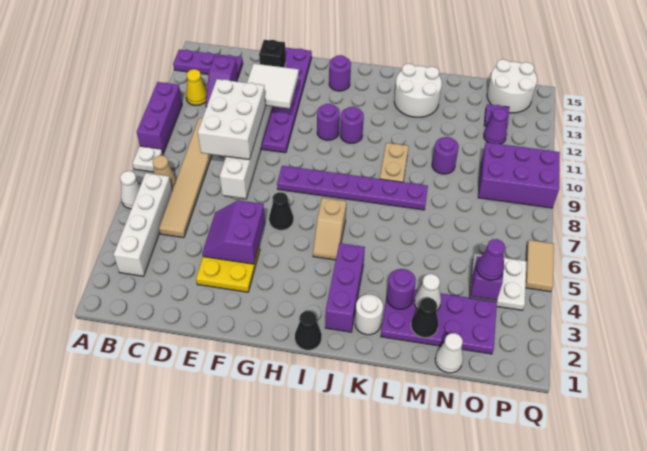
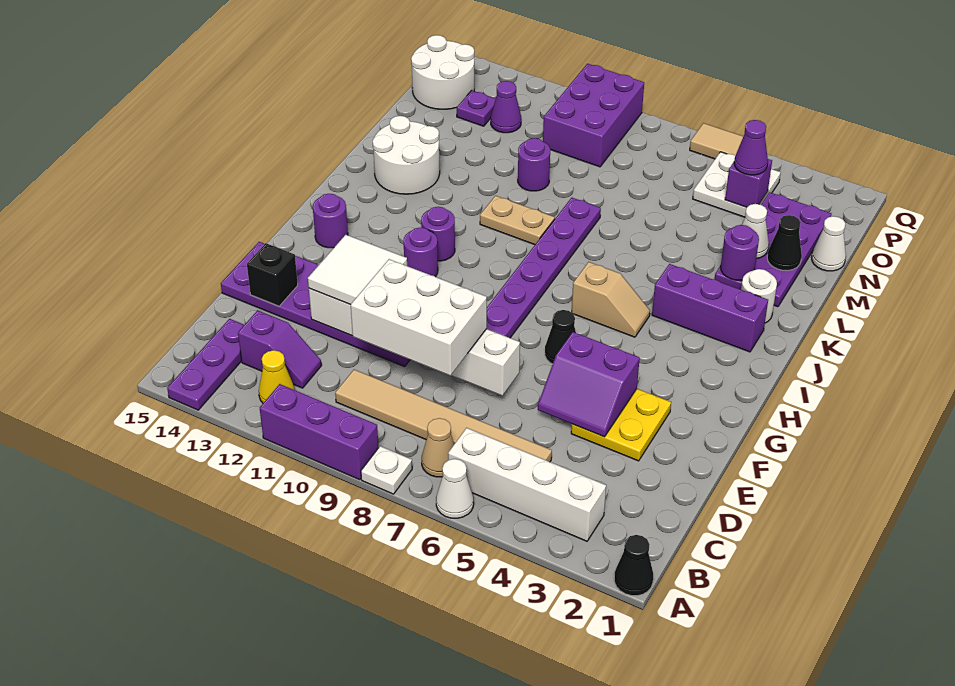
black cone I1 level 1 -> black cone A1 level 1

